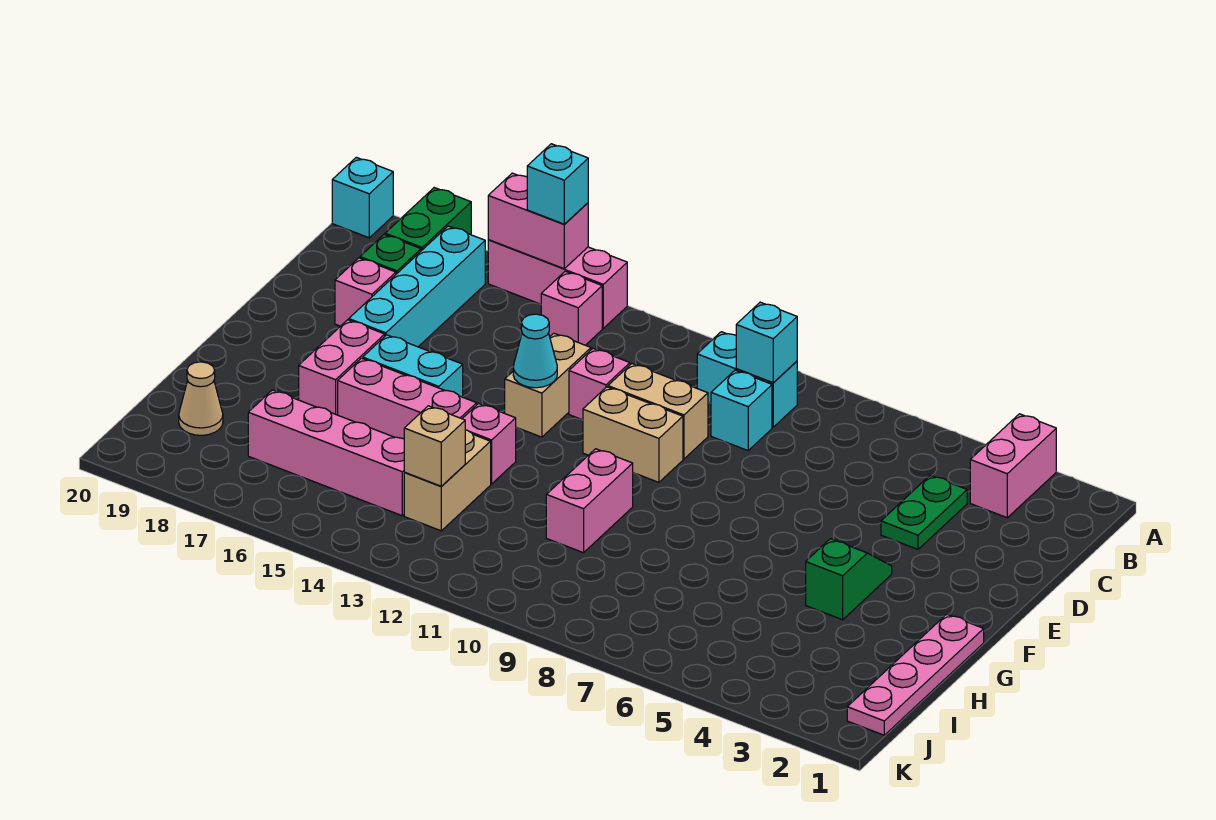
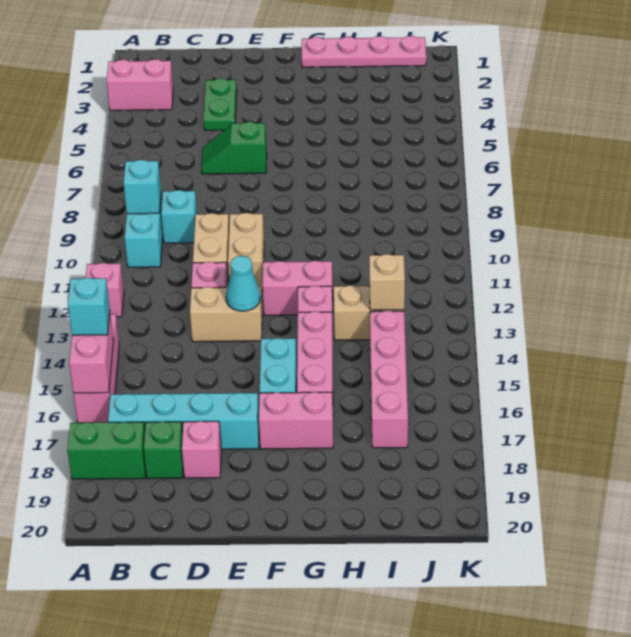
cyan brick A20 level 1 -> none
pink brick B14 level 1 -> pink brick A12 level 1
green plate C4:D4 level 1 -> green plate D3:D4 level 1
green slope F4:G4 level 1 top G -> green slope D6:E6 level 1 top E
pink brick G10:H10 level 1 -> pink brick F12:G12 level 1
tan cone I19 level 1 -> none

